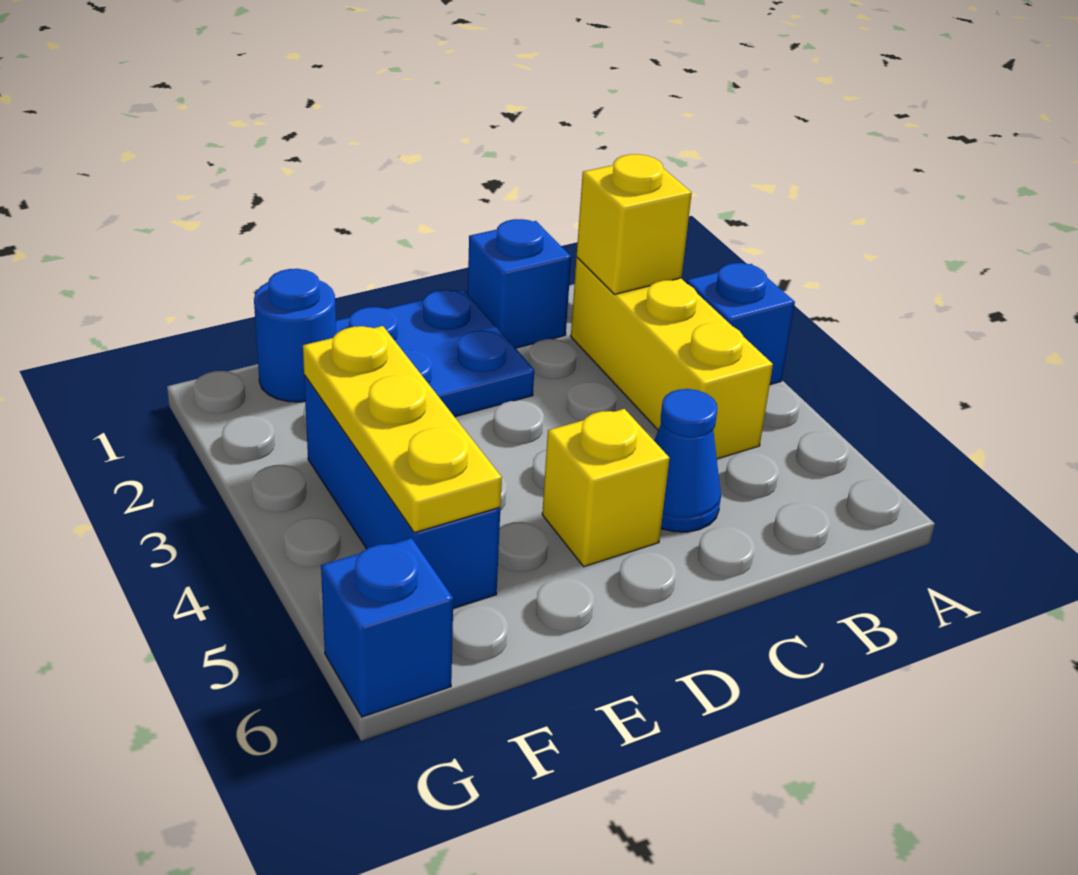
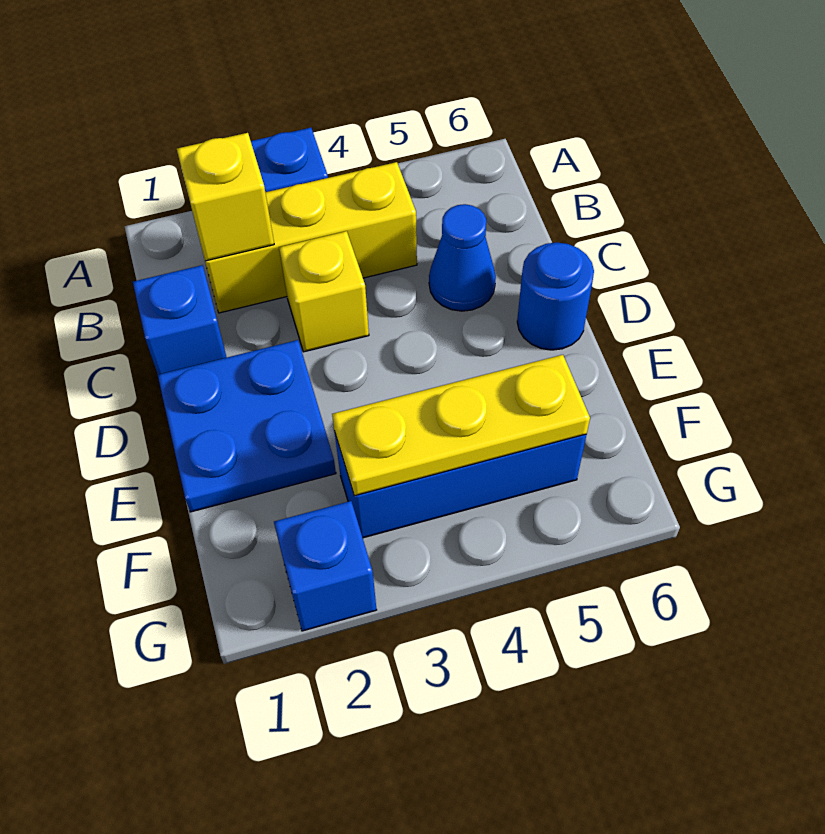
yellow brick D5 level 1 -> yellow brick C3 level 1
blue round brick F1 level 1 -> blue round brick D6 level 1
blue brick G6 level 1 -> blue brick G2 level 1

